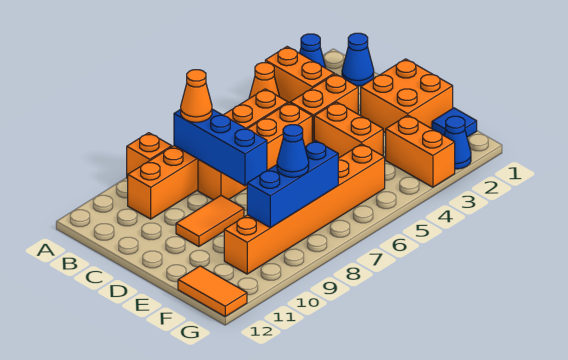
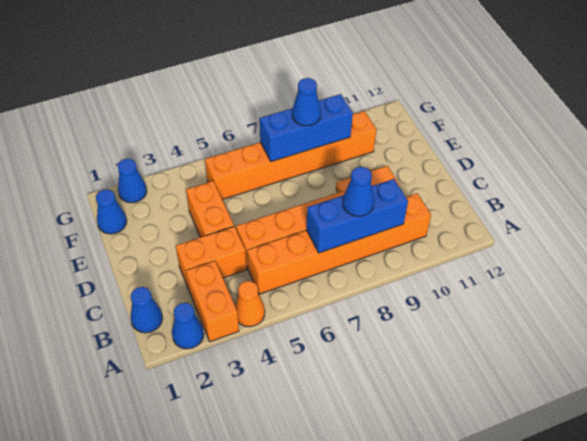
orange brick A9 level 1 -> none
blue brick B8:D8 level 2 -> blue brick B7:B9 level 2
orange cone B8 level 3 -> blue cone B8 level 3
orange brick D1:E2 level 1 -> none
blue tile F1 level 1 -> blue cone F1 level 1
orange brick F3:G3 level 1 -> none
orange tile F12:G12 level 1 -> none

